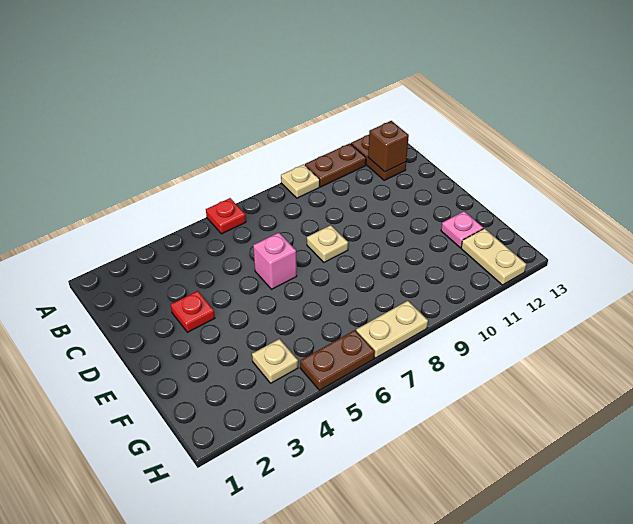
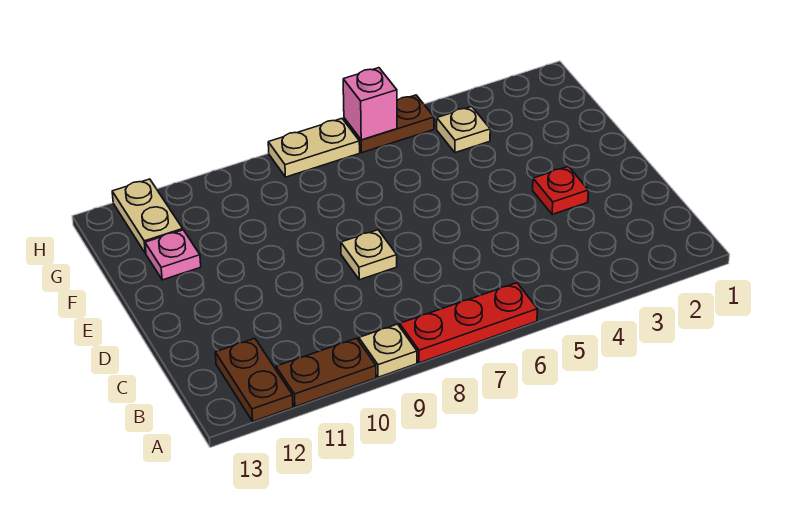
red plate A6 level 1 -> red plate A6:A8 level 1
brown brick B12 level 2 -> none
pink brick D6 level 1 -> pink brick H6 level 2

